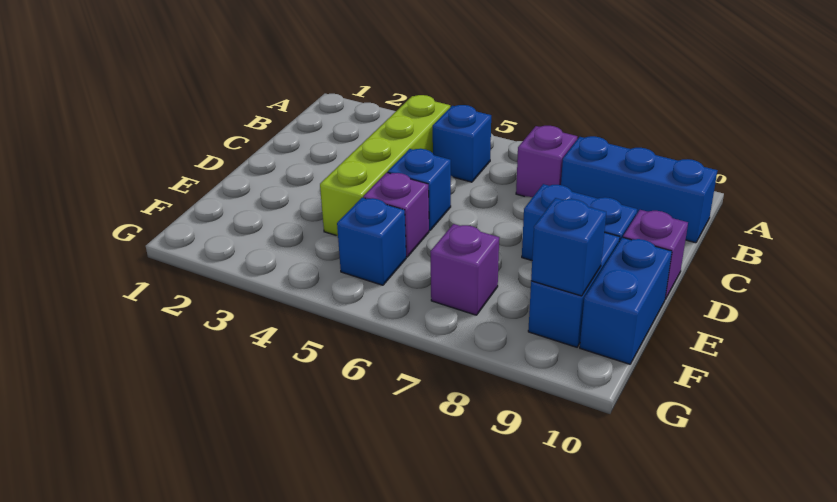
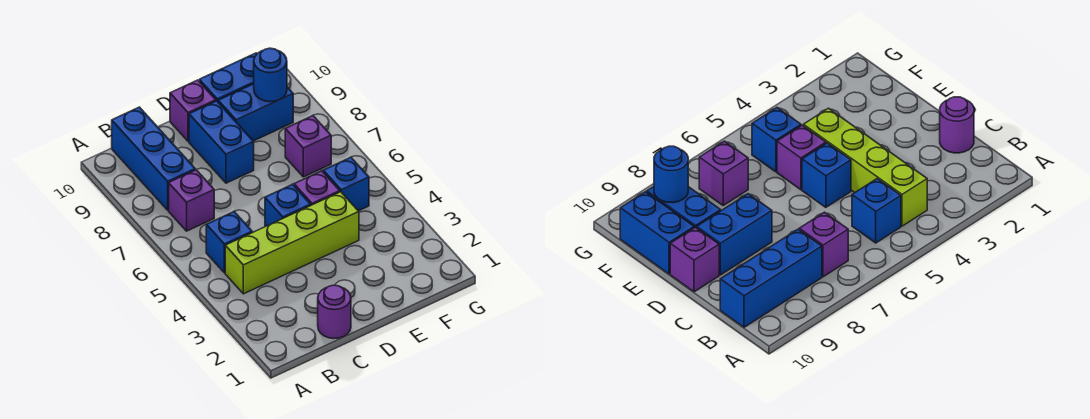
none -> purple round brick C1 level 1
blue brick F9 level 2 -> blue round brick F9 level 2

